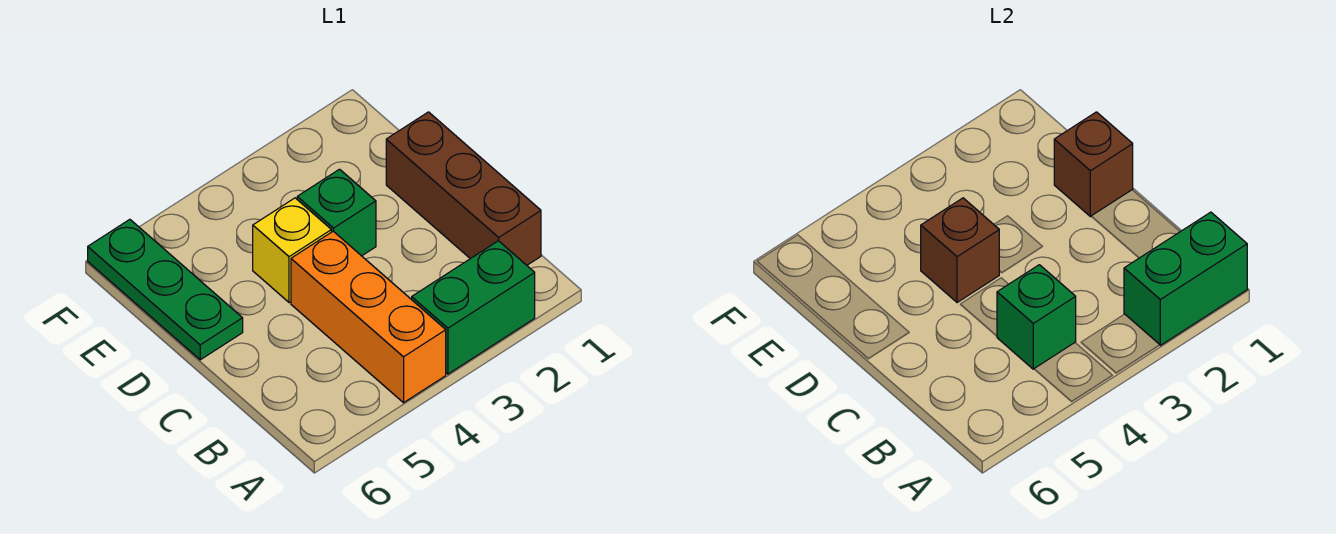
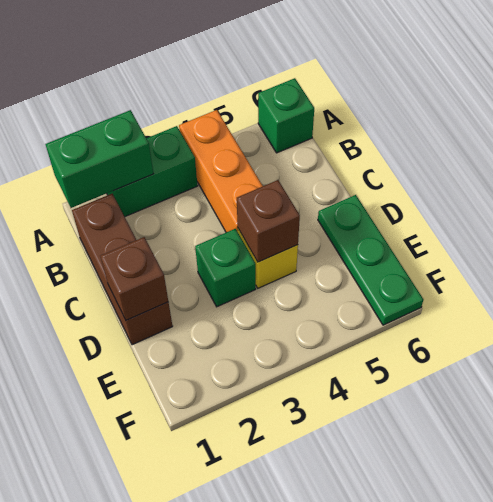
green brick B4 level 2 -> green brick A6 level 1

